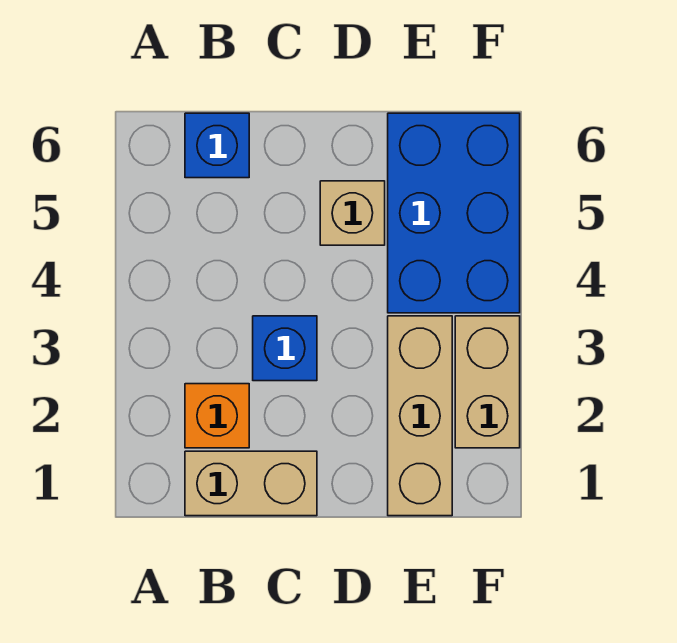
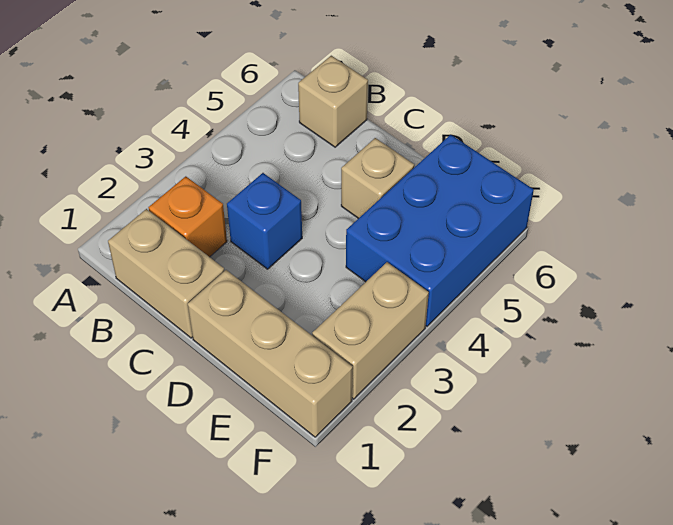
blue brick B6 level 1 -> tan brick B6 level 1
tan brick E1:E3 level 1 -> tan brick D1:F1 level 1

